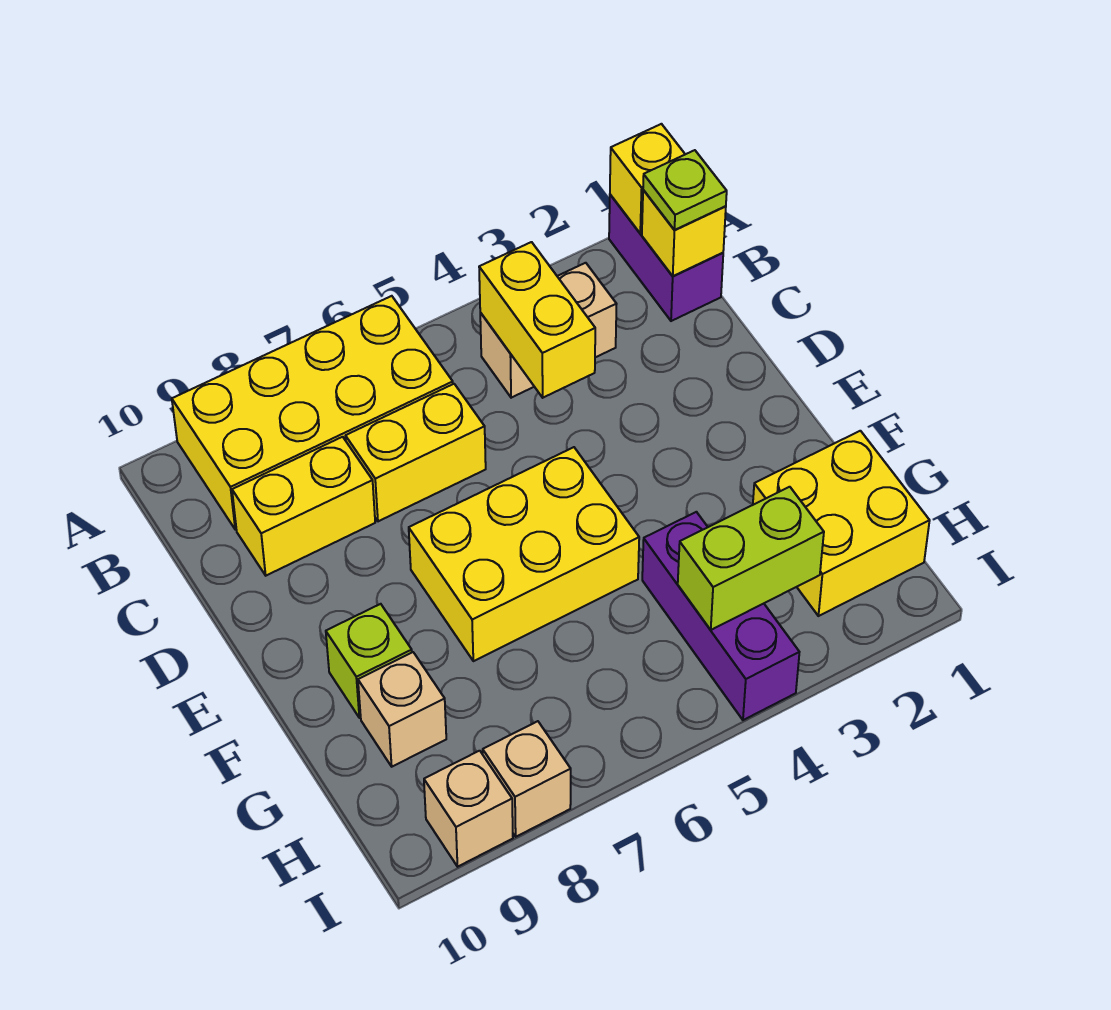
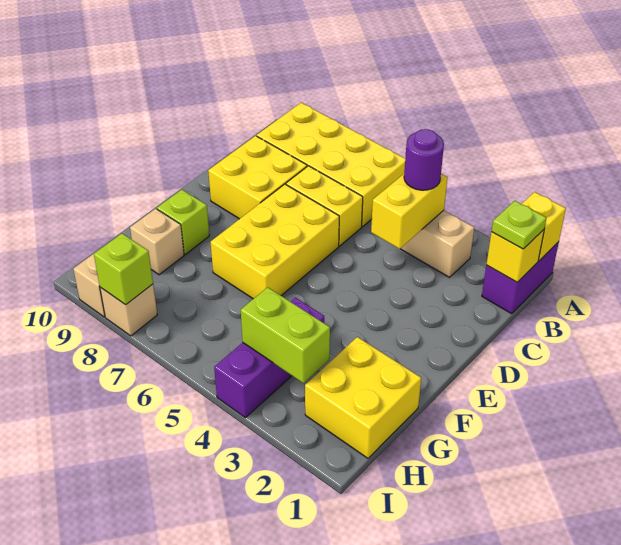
none -> purple round brick B4 level 3
yellow brick C8:C9 level 1 -> yellow brick C8:D9 level 1
yellow brick E5:F7 level 1 -> yellow brick D6:F7 level 1
none -> lime brick I8 level 2

